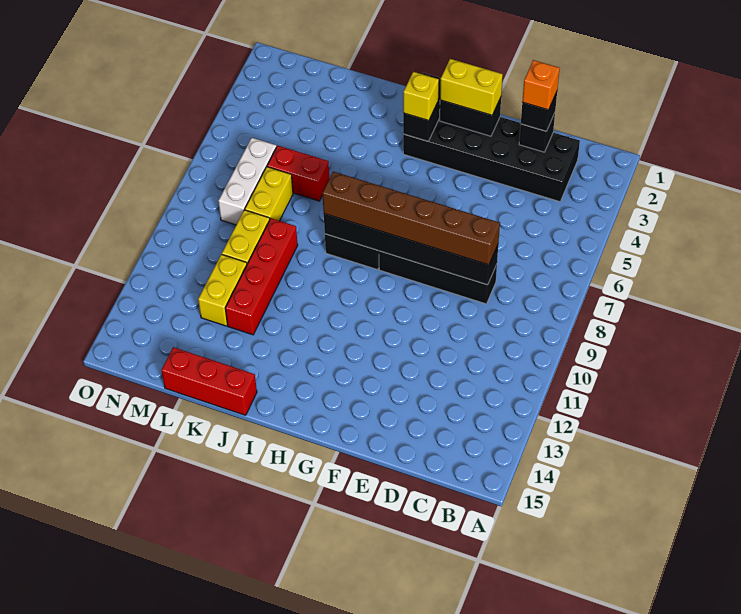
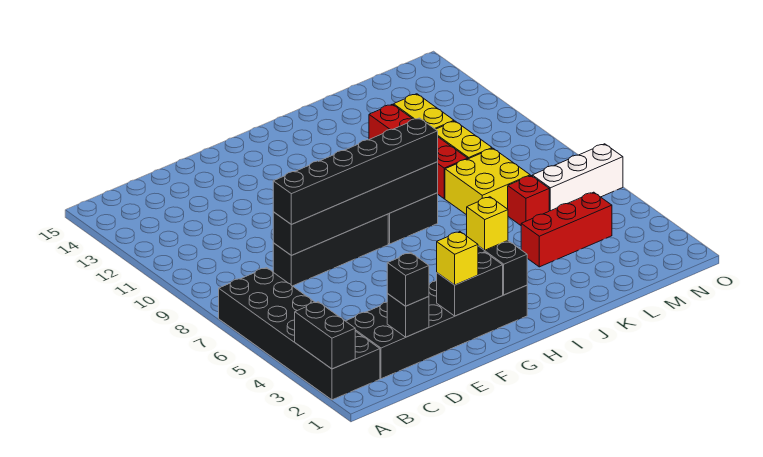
none -> black brick A2:B7 level 1
none -> black brick A2:A3 level 2
orange brick D2 level 4 -> none
brown brick D8:I8 level 3 -> black brick D8:I8 level 3
yellow brick F2:G2 level 3 -> yellow brick F2 level 3
red brick J15:L15 level 1 -> red brick K4:M4 level 1
red brick K6:L6 level 1 -> red brick L6 level 1
yellow brick L7:L8 level 1 -> yellow brick K7:L8 level 1
white brick M6:M8 level 1 -> white brick M6:O6 level 1

